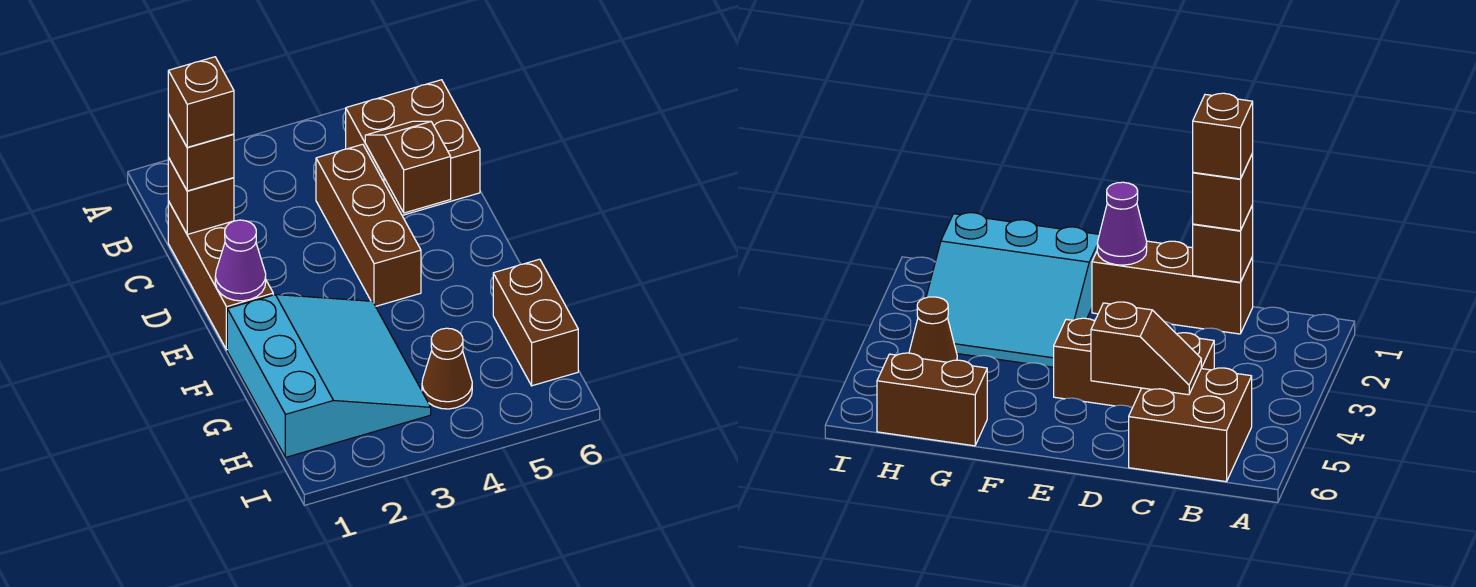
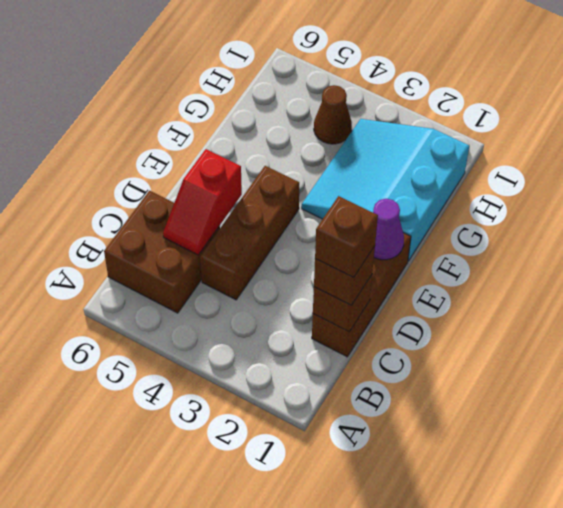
brown slope C5:D5 level 2 top D -> red slope C5:D5 level 2 top D
brown brick G6:H6 level 1 -> none

